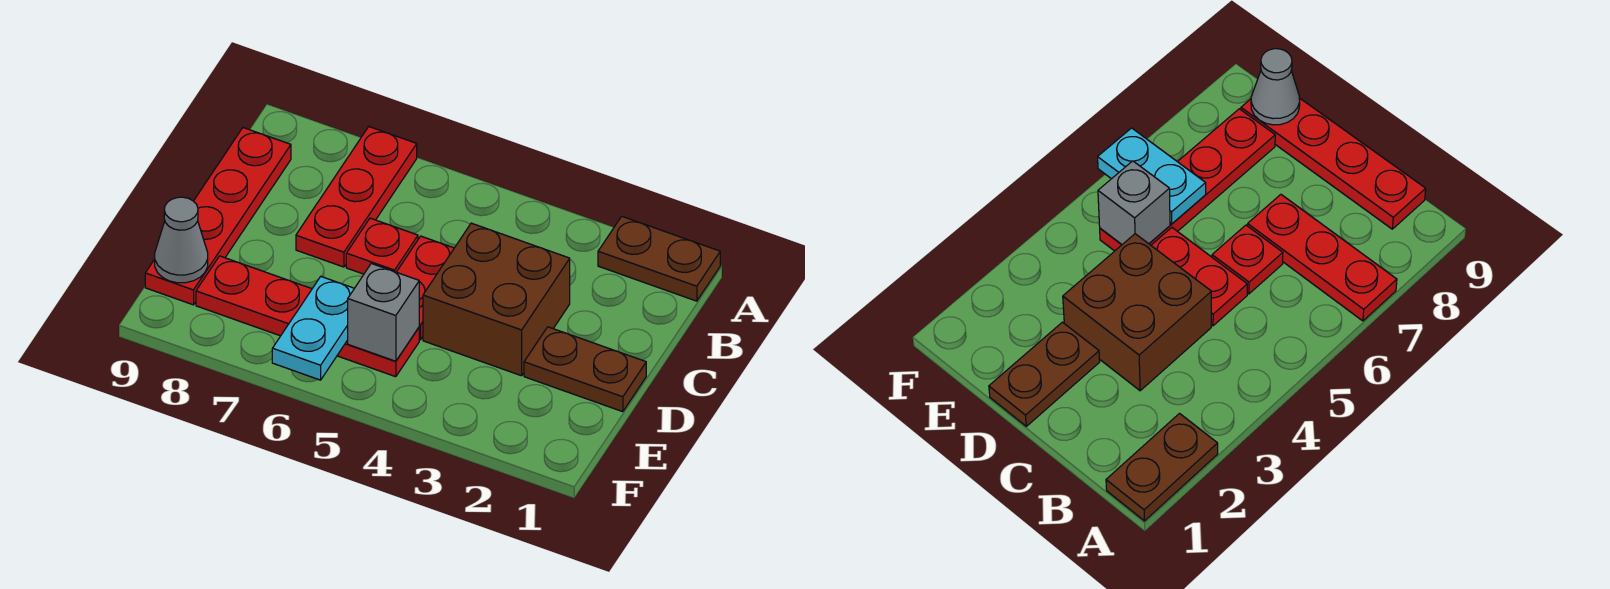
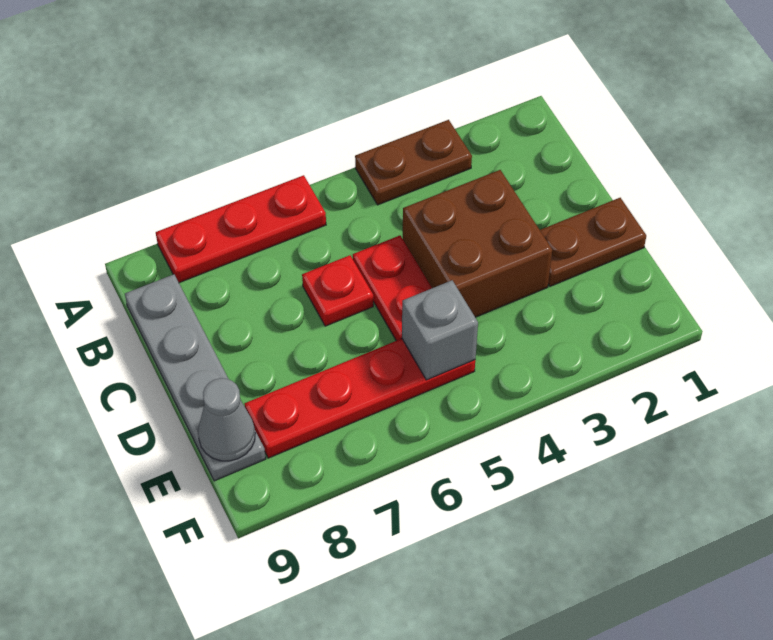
brown plate A1:A2 level 1 -> brown plate A3:A4 level 1
red plate A7:C7 level 1 -> red plate A6:A8 level 1
red plate B9:E9 level 1 -> grey plate B9:E9 level 1
cyan plate E6:F6 level 2 -> none

